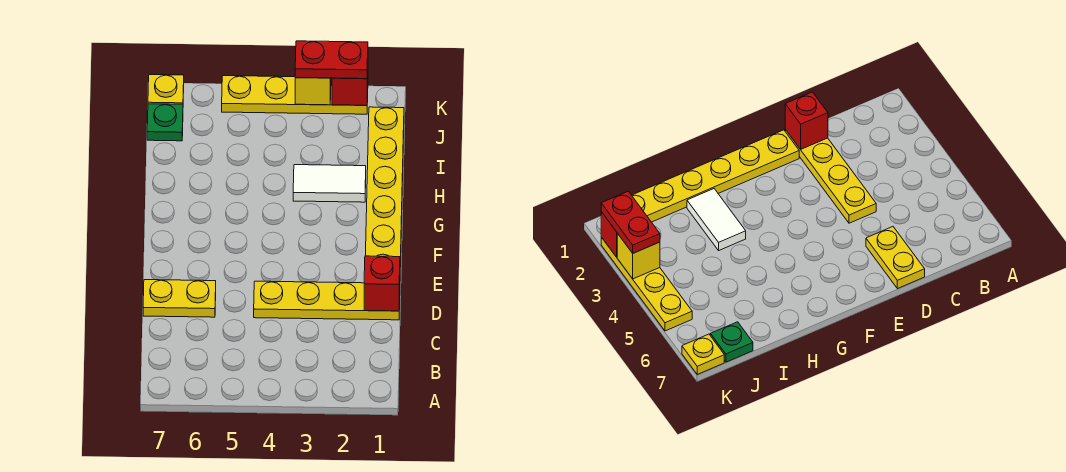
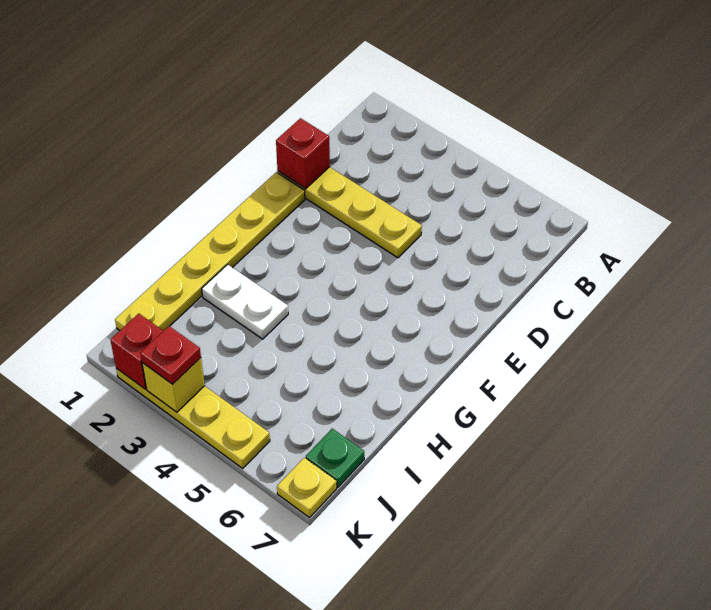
yellow plate D6:D7 level 1 -> none
white tile H2:H3 level 1 -> white plate H2:H3 level 1
red plate K2:K3 level 3 -> red plate K3 level 3

